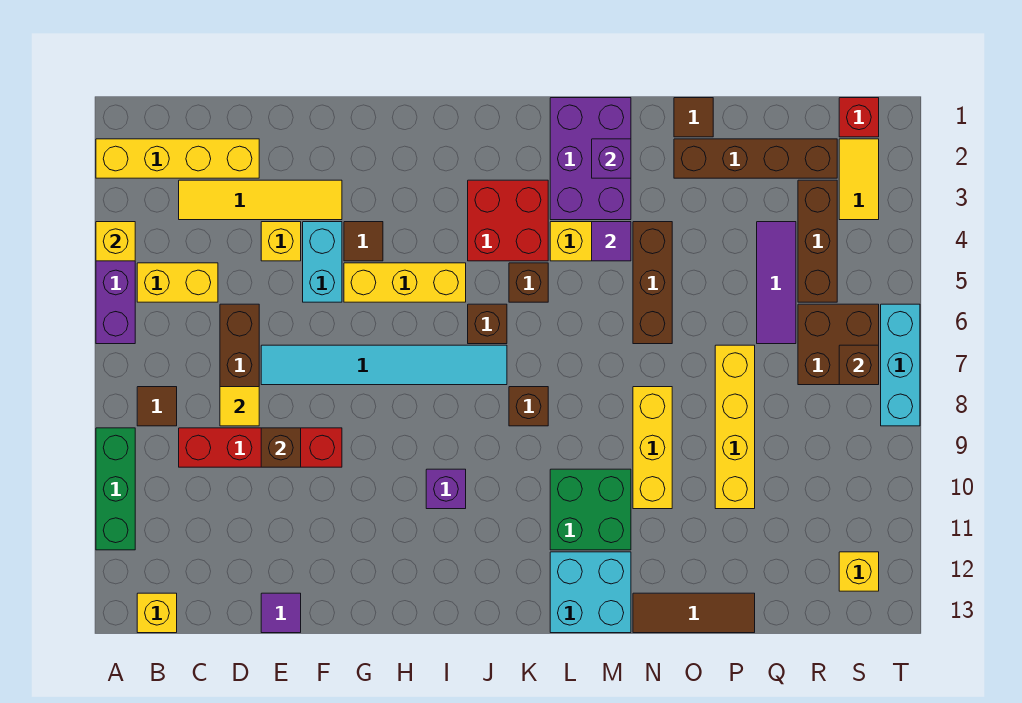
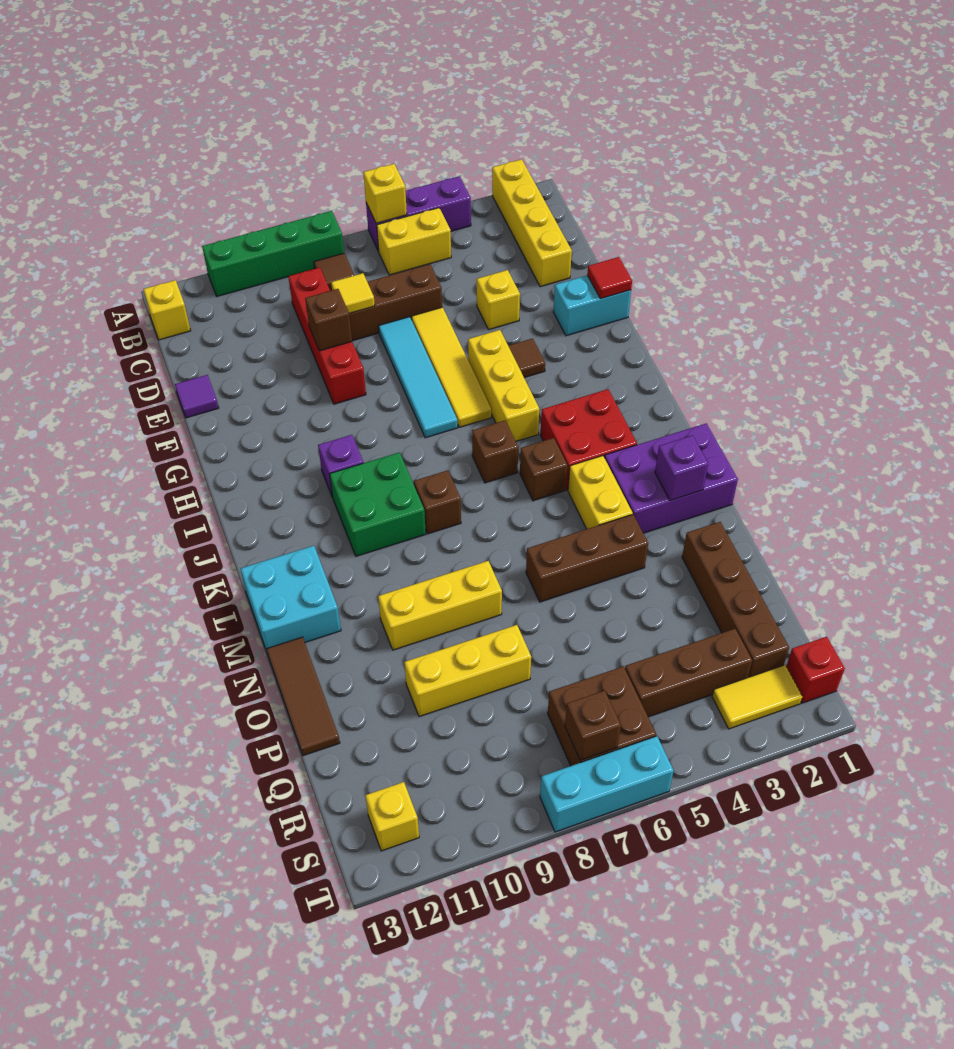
yellow brick A4 level 2 -> yellow brick A6 level 2
green brick A9:A11 level 1 -> green brick A8:A11 level 1
yellow brick B5:C5 level 1 -> yellow brick B5:B6 level 1
yellow tile C3:F3 level 1 -> yellow tile E6:H6 level 1
cyan tile E7:J7 level 1 -> cyan tile E7:H7 level 1
none -> red tile F1 level 2
cyan brick F4:F5 level 1 -> cyan brick F1:F2 level 1
green brick L10:M11 level 1 -> green brick J9:K10 level 1
purple tile M4 level 2 -> none
brown tile O1 level 1 -> none
yellow brick P7:P10 level 1 -> yellow brick P8:P10 level 1
purple tile Q4:Q6 level 1 -> none

